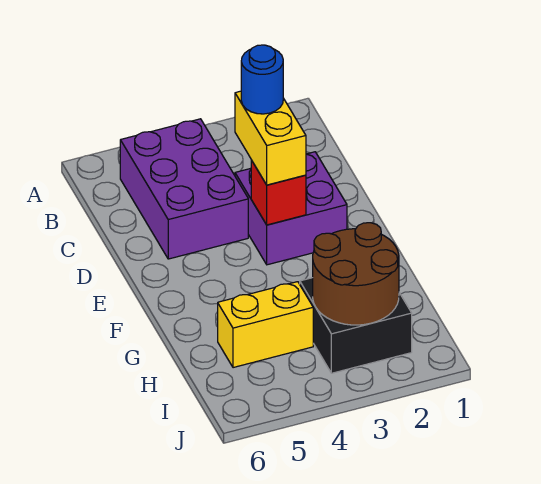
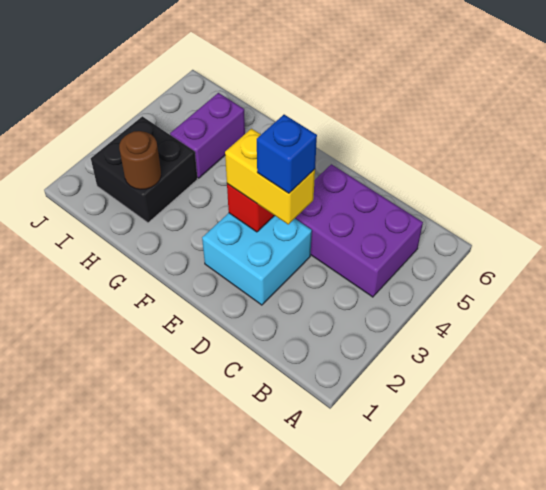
purple brick D2:E3 level 1 -> cyan brick D2:E3 level 1
blue round brick D3 level 4 -> blue brick D3 level 4
brown round brick H2:I3 level 2 -> brown round brick H2 level 2
yellow brick H4:H5 level 1 -> purple brick H4:H5 level 1

